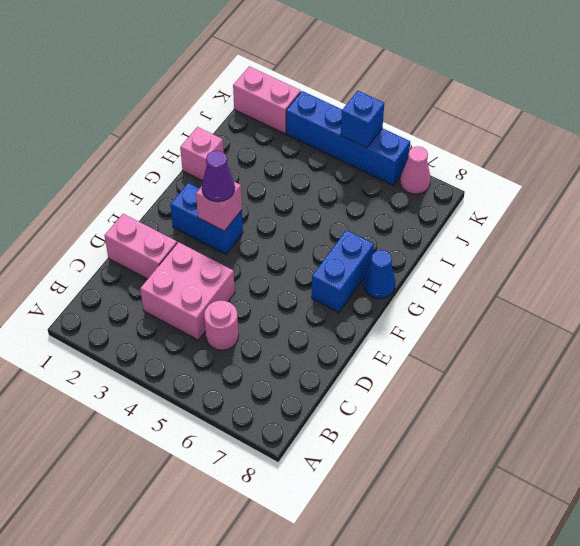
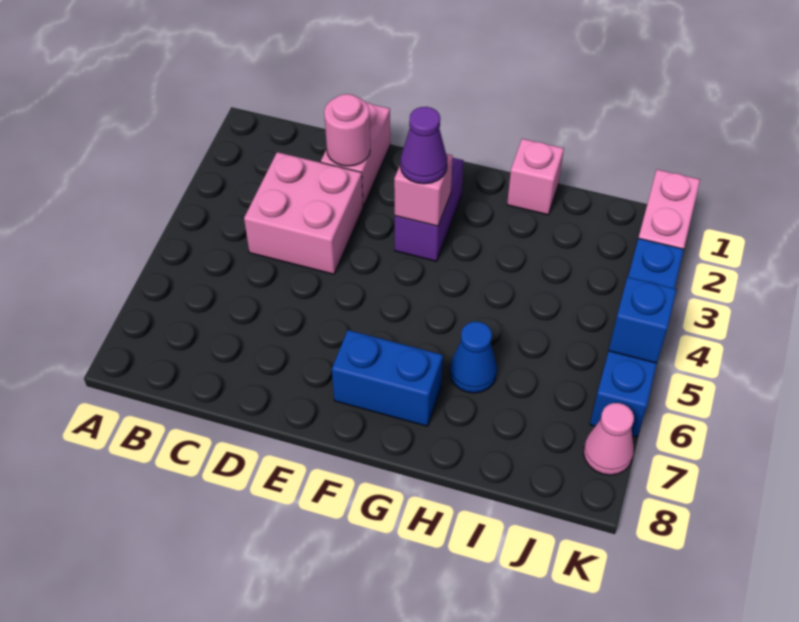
pink round brick C5 level 1 -> pink round brick D2 level 2
blue brick F2:F3 level 1 -> purple brick F2:F3 level 1
blue cone G8 level 1 -> blue cone H6 level 1

